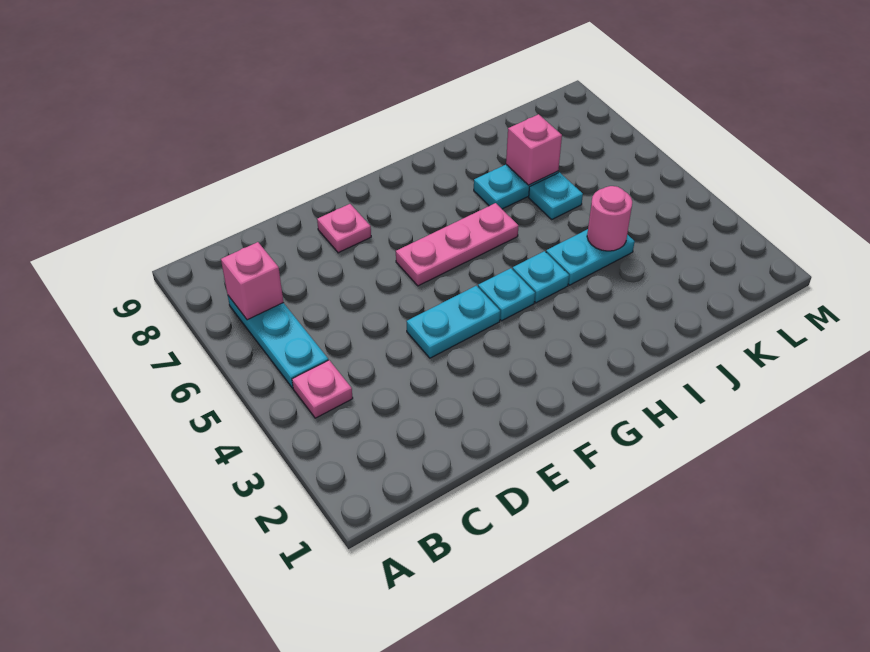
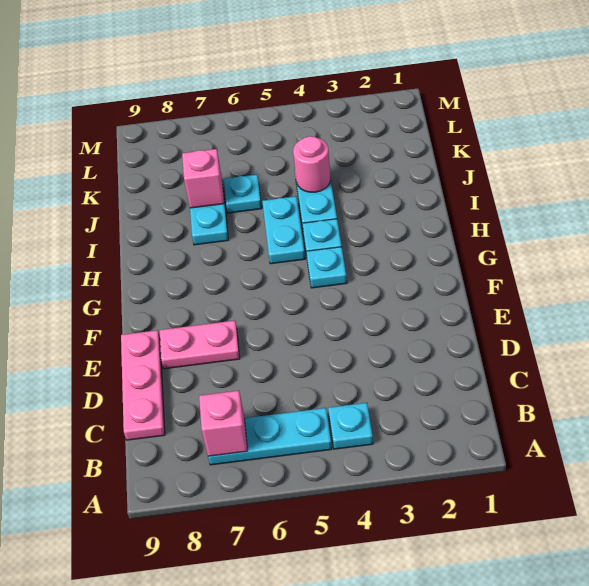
pink plate B4 level 1 -> cyan plate B4 level 1
cyan plate E4:F4 level 1 -> cyan plate H5:I5 level 1
pink plate E8 level 1 -> pink plate E7:E8 level 1
pink plate F6:H6 level 1 -> pink plate C9:E9 level 1

